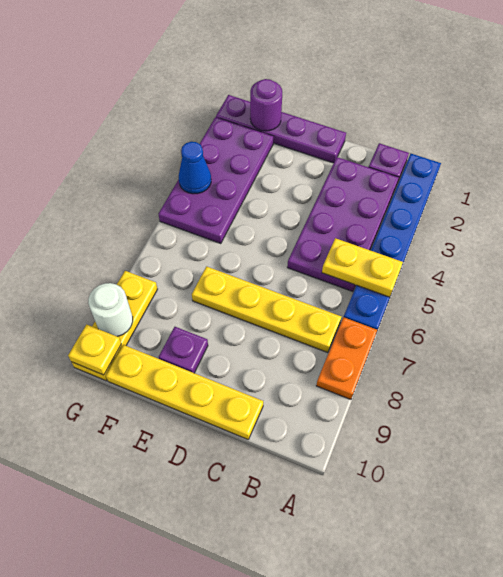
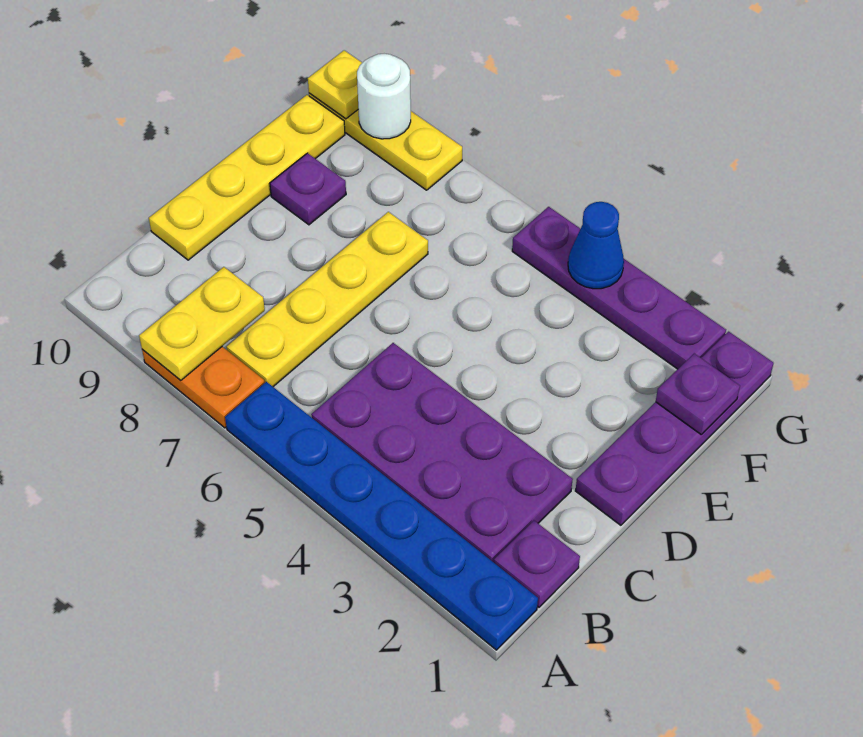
yellow plate A5:B5 level 2 -> yellow plate A8:B8 level 2
purple round brick F1 level 2 -> purple plate F1 level 2
purple plate F2:G5 level 1 -> purple plate G2:G5 level 1

